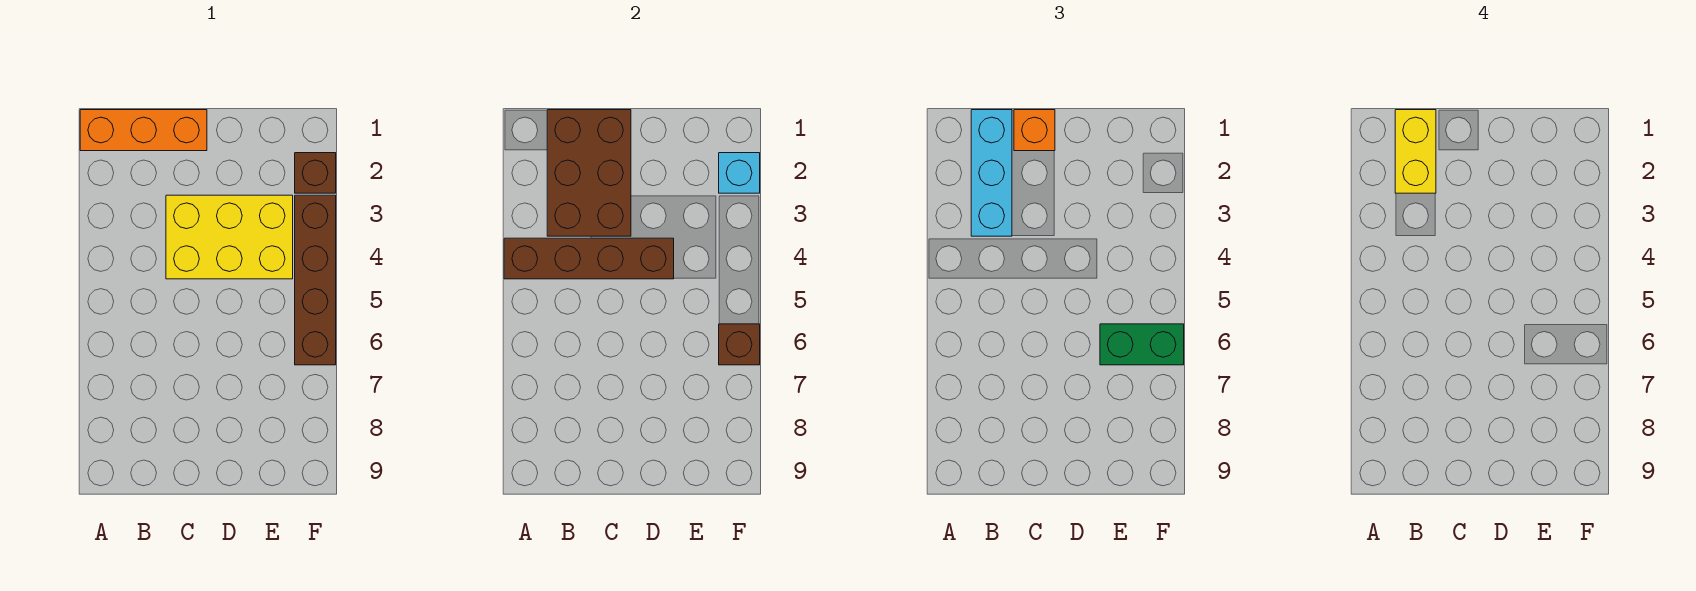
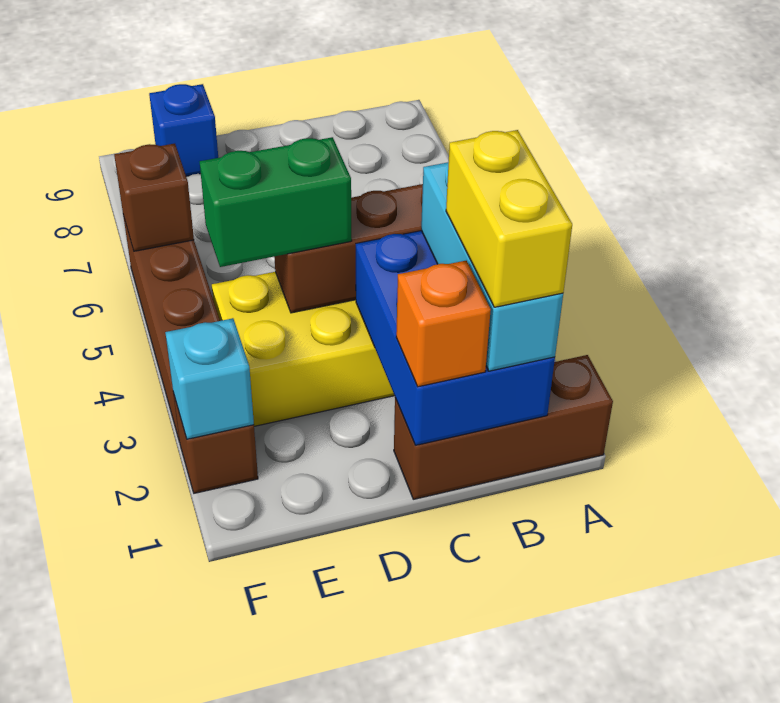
orange brick A1:C1 level 1 -> brown brick A1:C1 level 1
brown brick B1:C3 level 2 -> blue brick B1:C3 level 2
green brick E6:F6 level 3 -> green brick D4:E4 level 3
none -> blue brick E9 level 1

